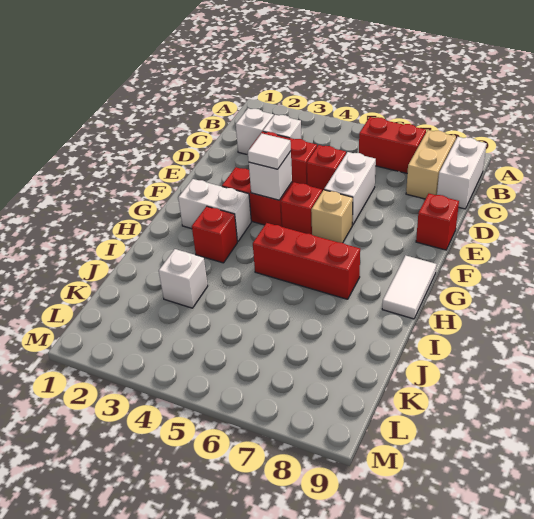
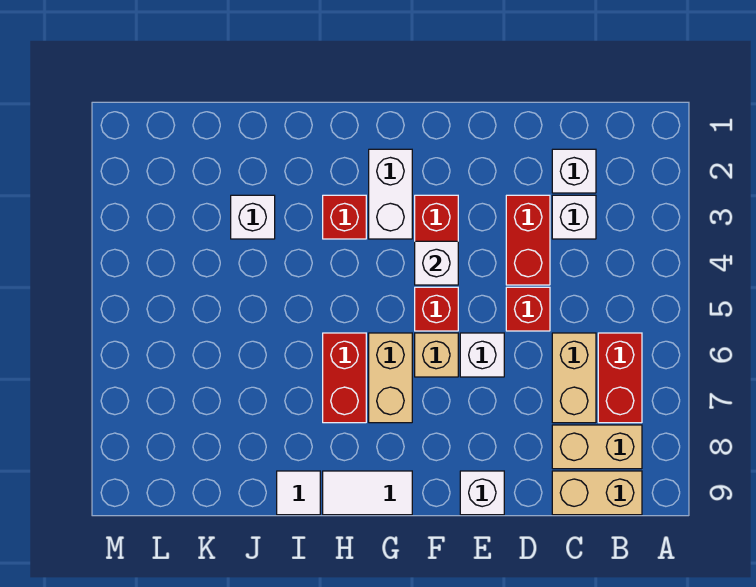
white brick B9:C9 level 1 -> tan brick B9:C9 level 1
none -> tan brick C6:C7 level 1
white brick D6:E6 level 1 -> white brick E6 level 1
red brick E9 level 1 -> white brick E9 level 1
white tile F4 level 3 -> white tile I9 level 1
none -> tan brick G6:G7 level 1
red brick H5:H7 level 1 -> red brick H6:H7 level 1

